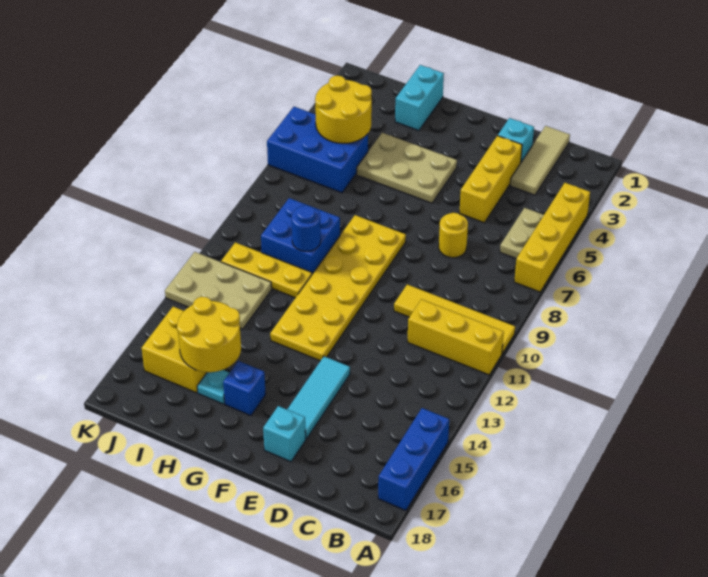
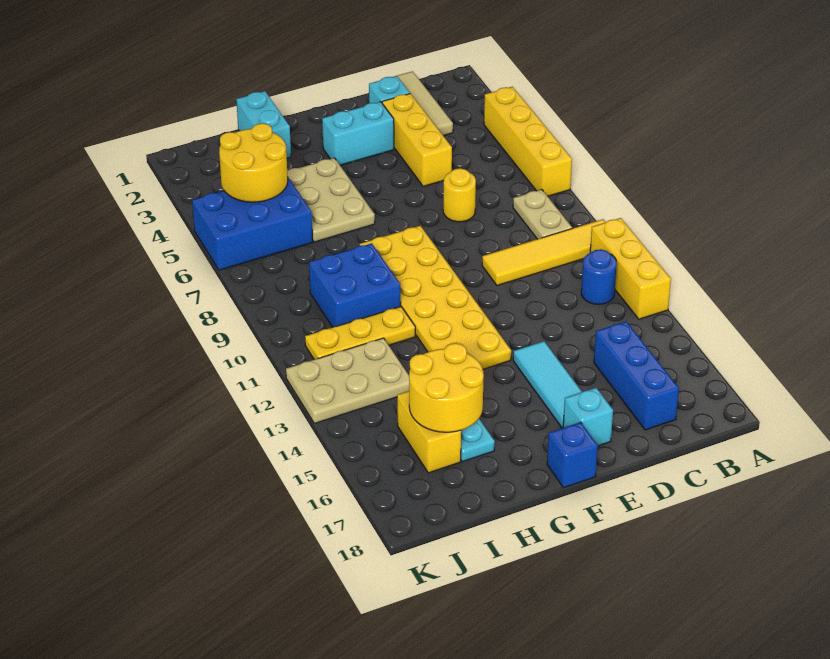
yellow brick A11:C11 level 1 -> yellow brick A11:A13 level 1
blue brick A15:A17 level 1 -> blue brick C15:C17 level 1
tan plate B5:B6 level 1 -> tan plate B8:B9 level 1
none -> cyan brick E3:F3 level 1
tan plate F4:H5 level 1 -> tan plate G4:H6 level 1
blue brick G16 level 1 -> blue brick F18 level 1
blue round brick H10 level 2 -> blue round brick B12 level 1
yellow brick I15:J16 level 1 -> yellow brick I15:I16 level 1

